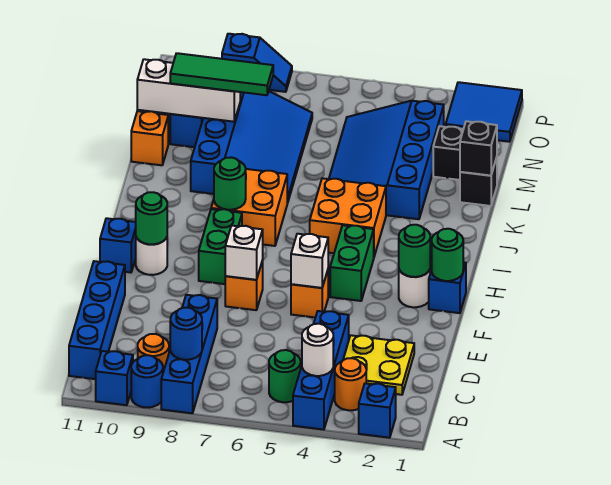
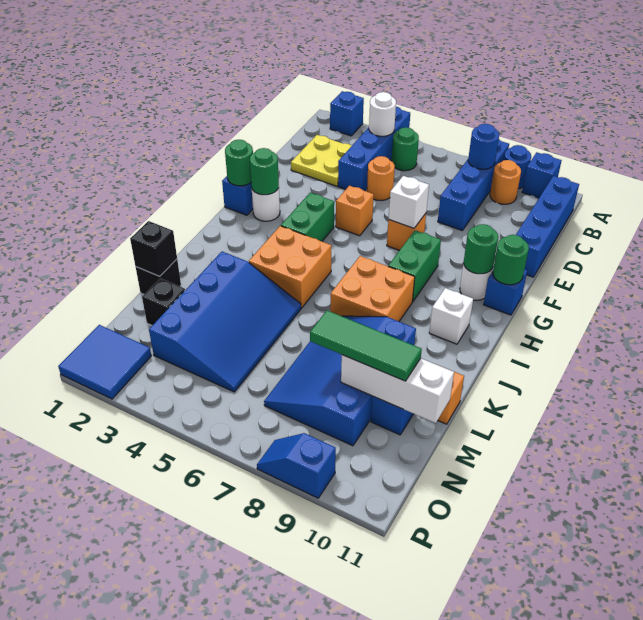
orange round brick B3 level 1 -> orange round brick D5 level 1
white brick F5 level 2 -> white brick I10 level 1
green round brick I8 level 2 -> green round brick G11 level 2

